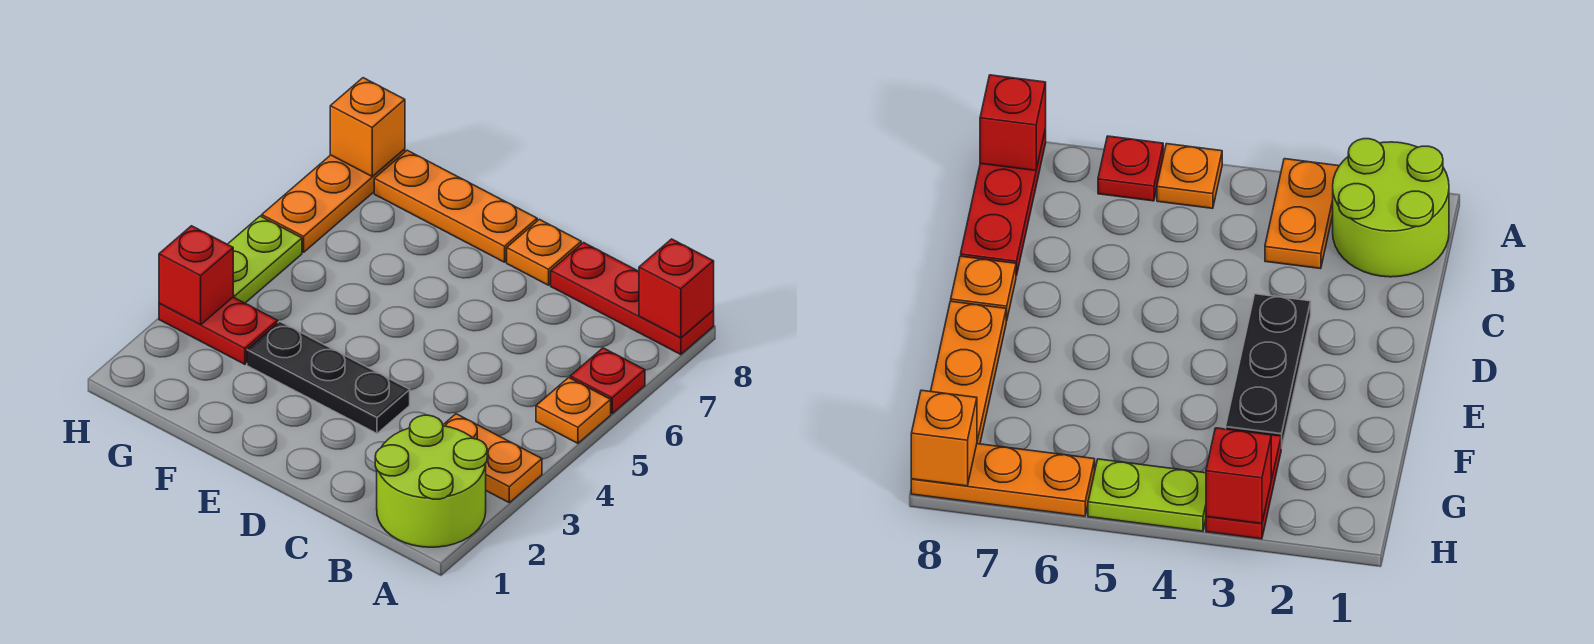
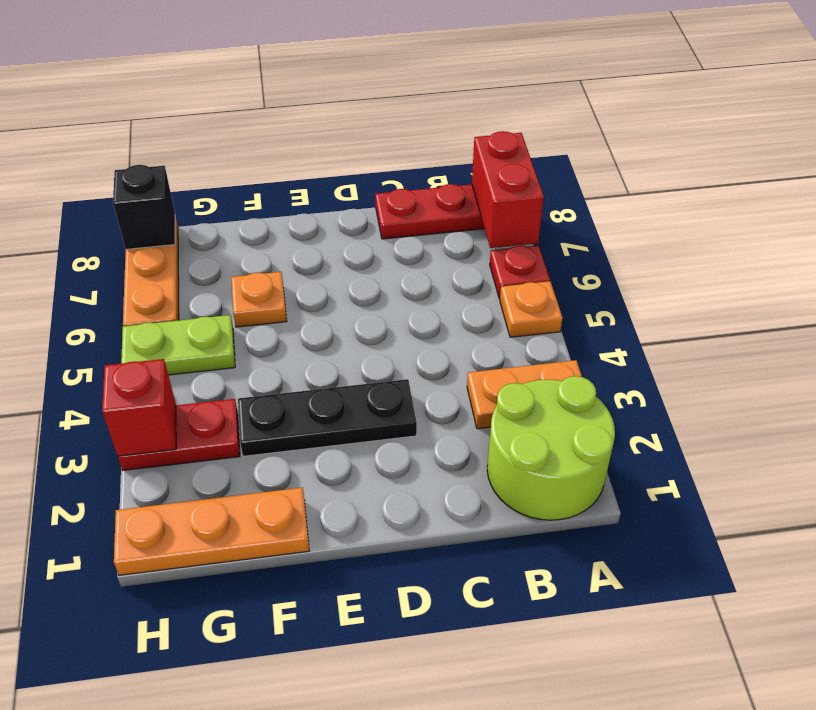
red brick A8 level 2 -> red brick A7:A8 level 2
orange plate D8 level 1 -> orange plate F6 level 1
orange plate E8:G8 level 1 -> orange plate F1:H1 level 1
lime plate H4:H5 level 1 -> lime plate G5:H5 level 1
orange brick H8 level 2 -> black brick H8 level 2

